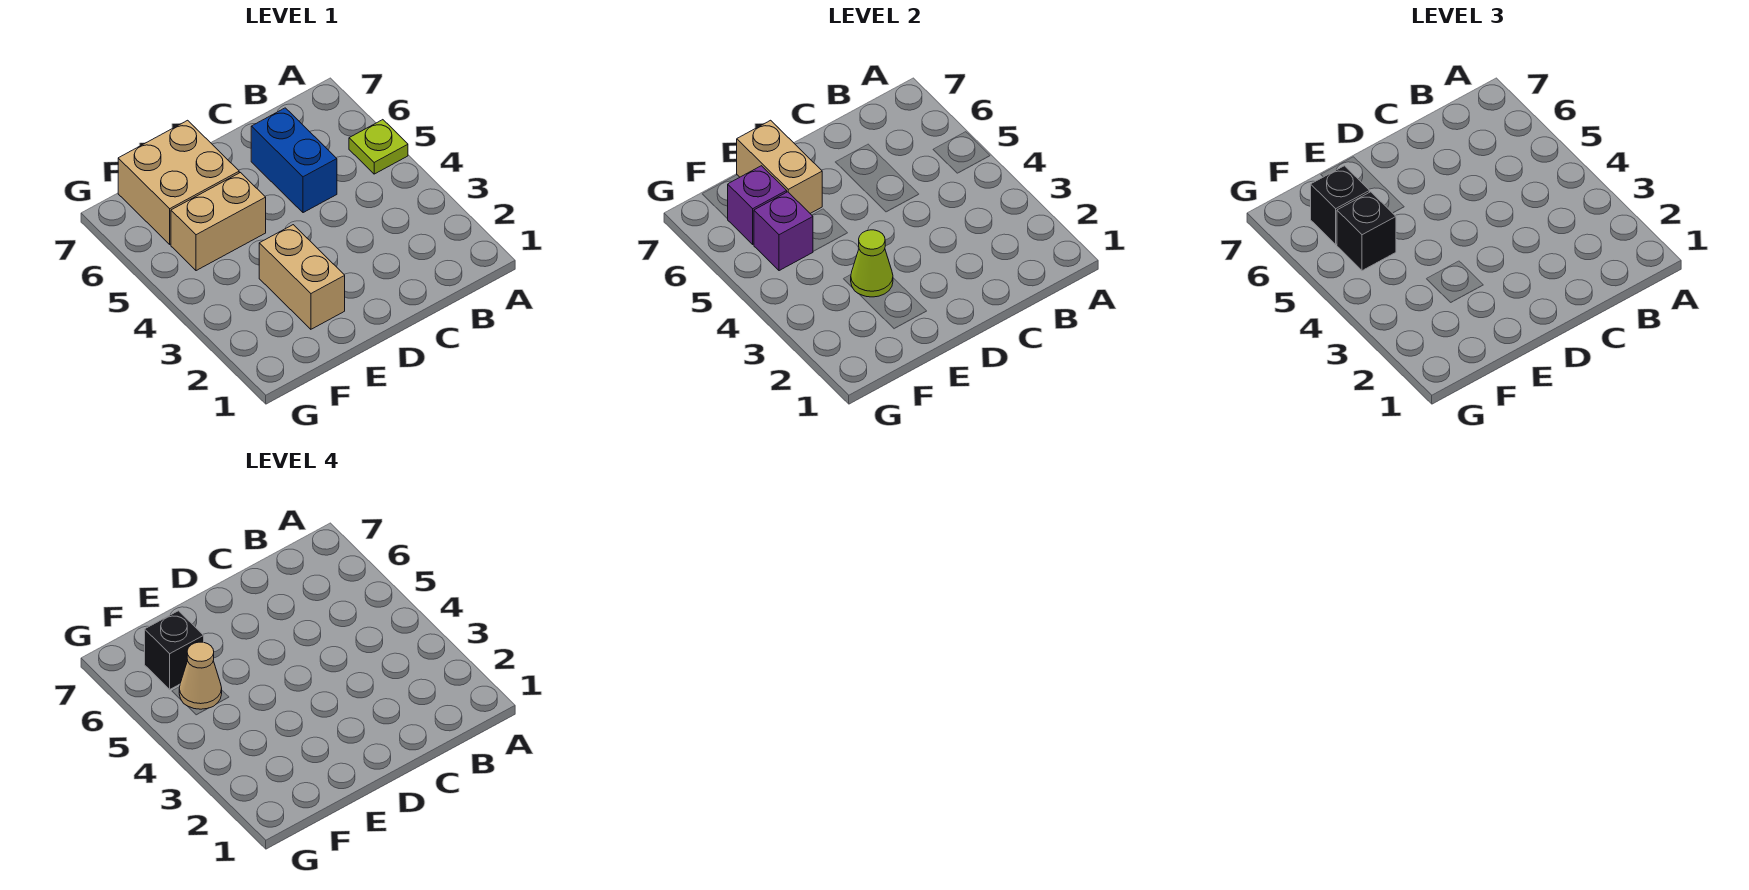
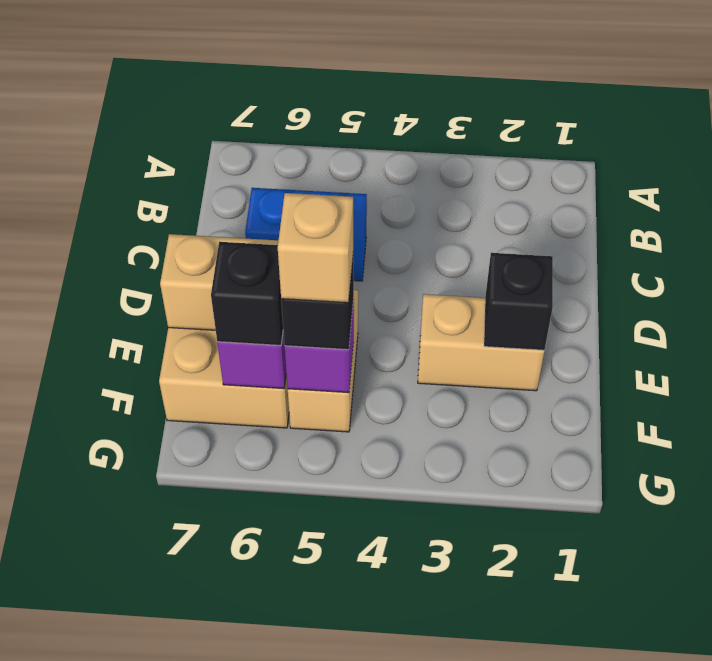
lime plate A5 level 1 -> none
lime cone E3 level 2 -> none
tan cone F5 level 4 -> tan brick F5 level 4
black brick F6 level 4 -> black brick E2 level 2

